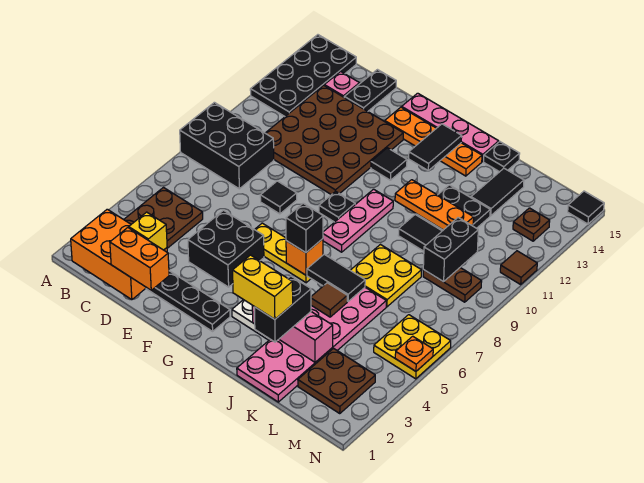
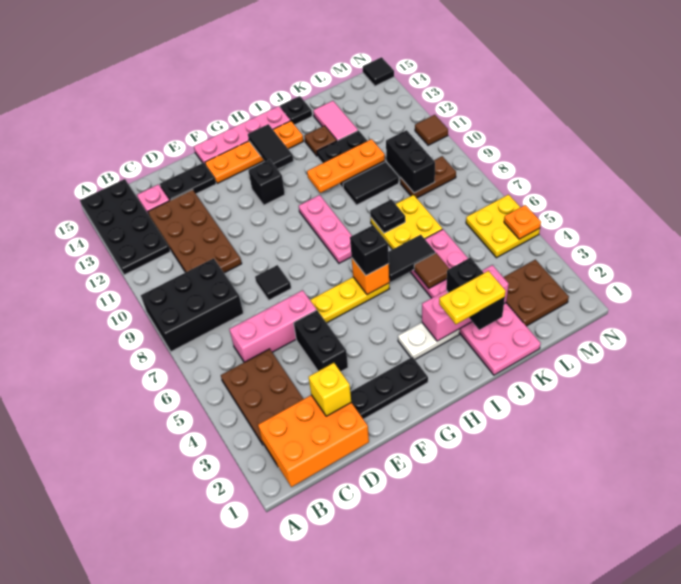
none -> pink brick C6:E6 level 1
brown plate C10:F13 level 1 -> brown plate C10:D13 level 1
orange brick D1:E1 level 3 -> none
black plate D14:D15 level 1 -> black plate D14:E14 level 1
black brick E4:F5 level 1 -> black brick E4:E5 level 1
black plate G9 level 1 -> black plate J8 level 2
black tile G12 level 1 -> black brick G12 level 1
yellow brick I2:J2 level 4 -> yellow plate I2:J2 level 4
black tile K13:K14 level 1 -> pink tile K13:K14 level 1
brown plate M13 level 1 -> brown plate J13 level 1

